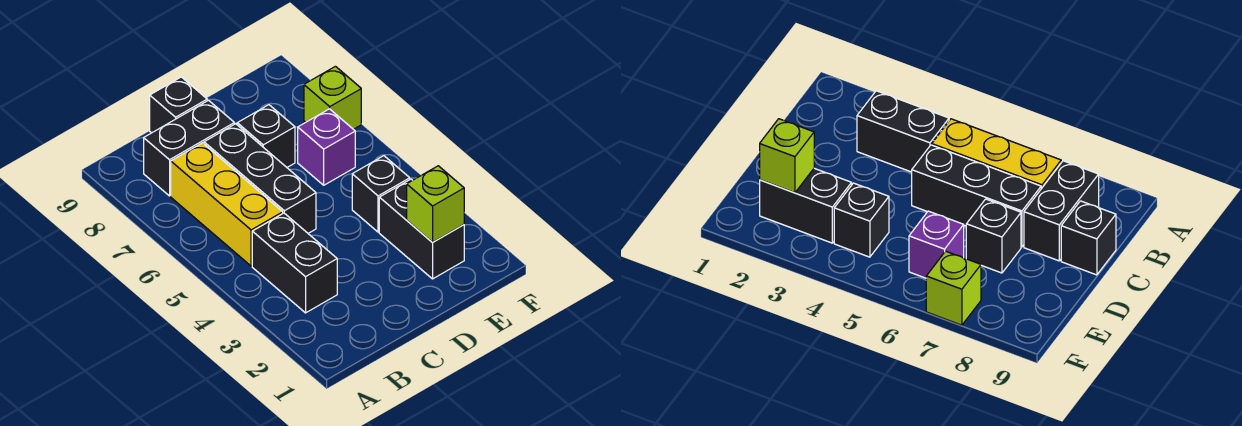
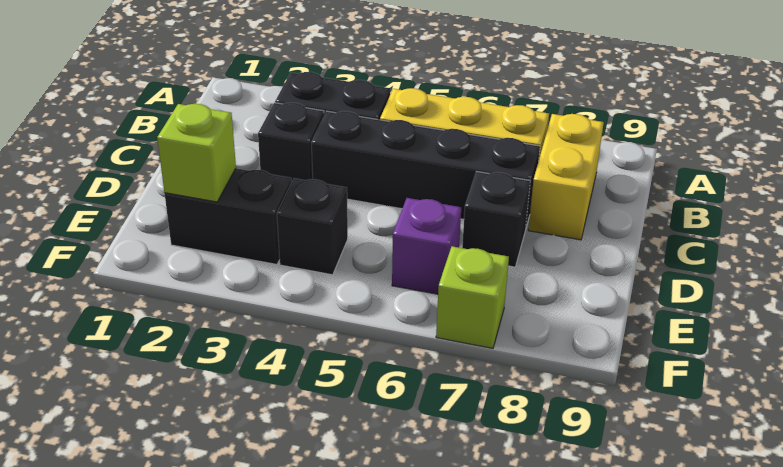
black brick B8:C8 level 1 -> yellow brick B8:C8 level 1
black brick C5:C7 level 1 -> black brick C4:C7 level 1
black brick C9 level 1 -> black brick C3 level 1

